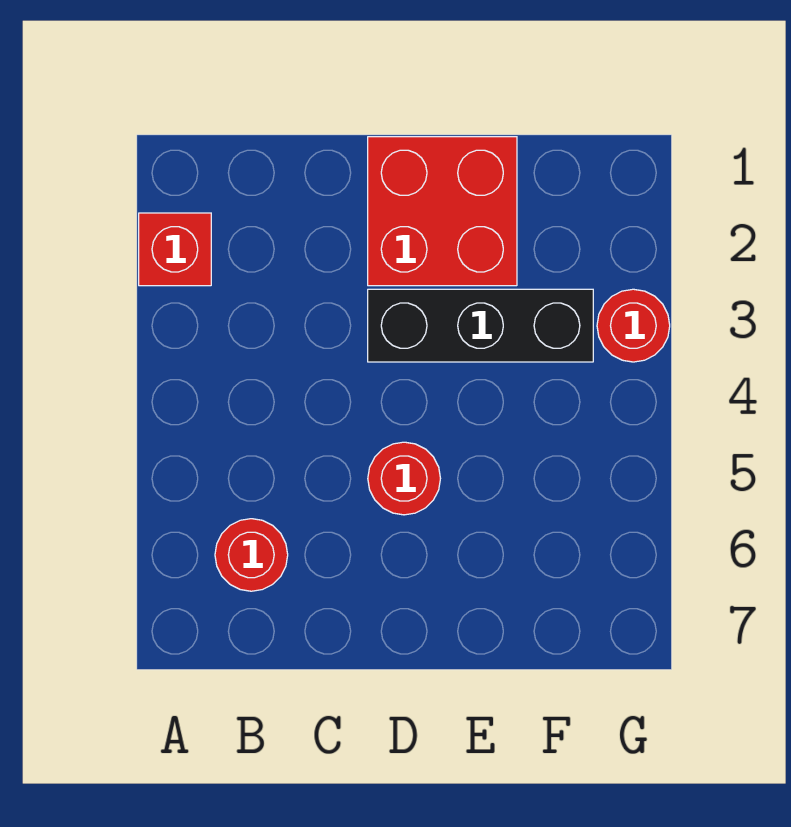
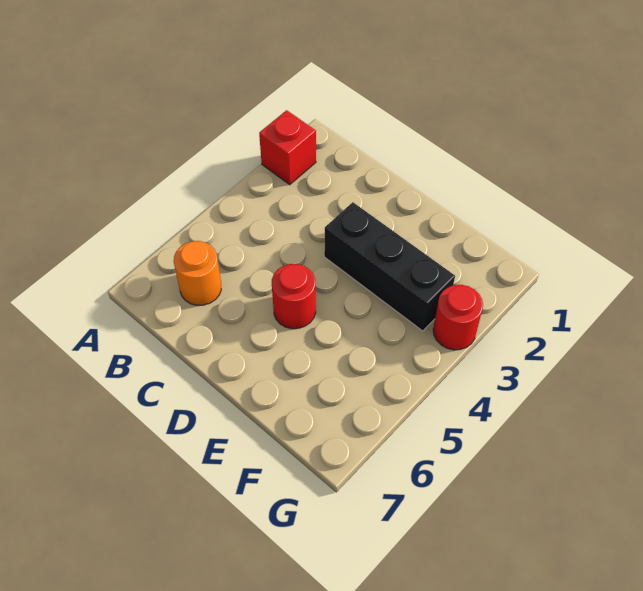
red round brick B6 level 1 -> orange round brick B6 level 1
red brick D1:E2 level 1 -> none

